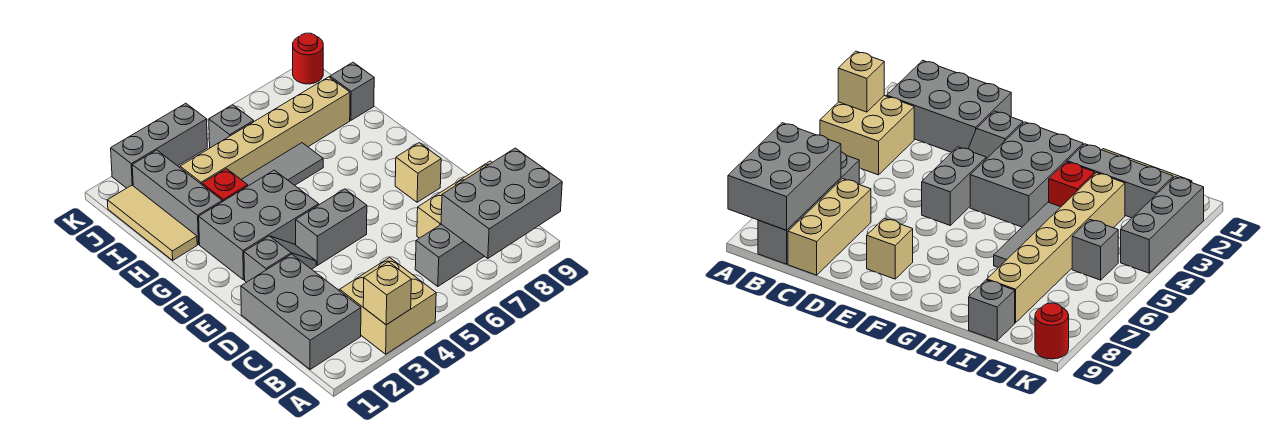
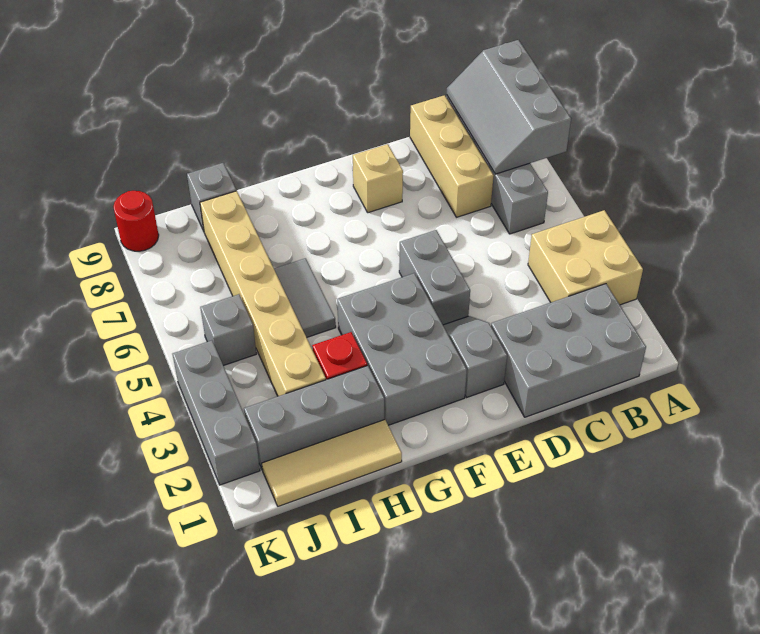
tan brick A3 level 2 -> none
grey brick A7:B9 level 2 -> grey slope A7:B9 level 2 top A
grey tile H4:H6 level 1 -> grey tile H5:H6 level 1

